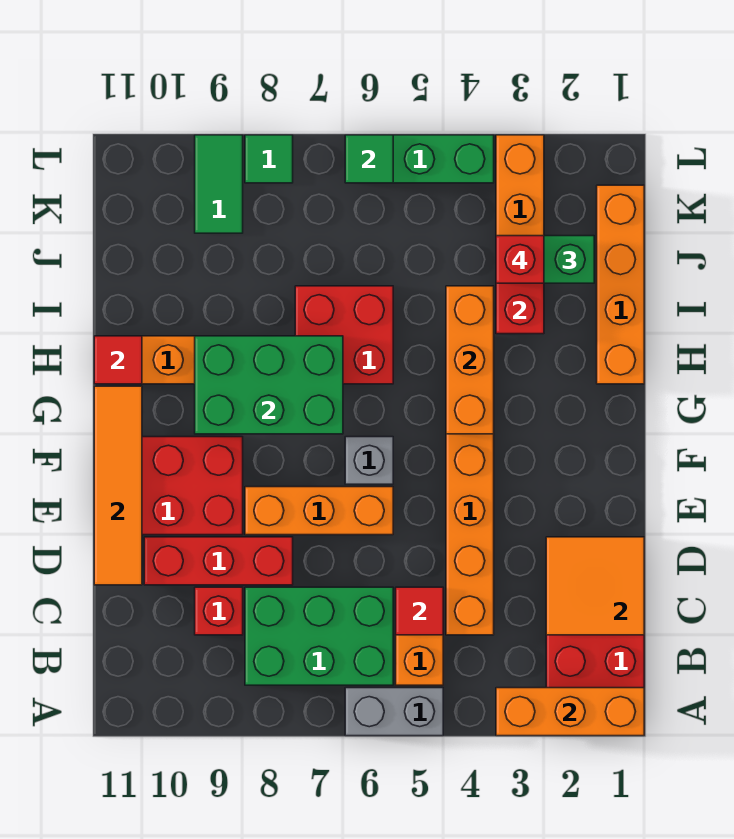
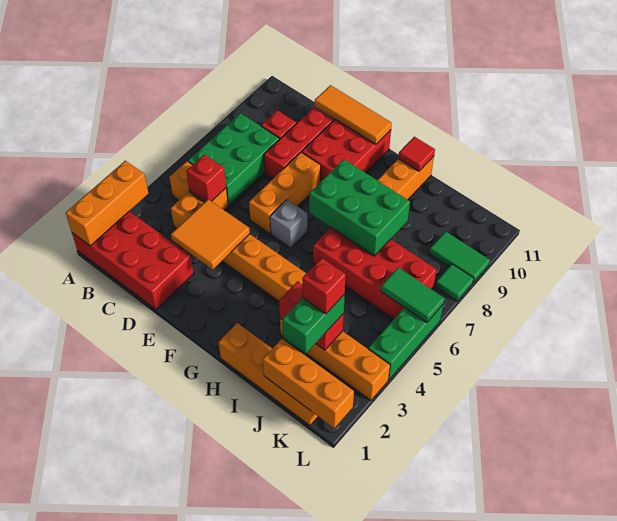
grey brick A5:A6 level 1 -> none
orange tile C1:D2 level 2 -> orange tile D3:E4 level 2
red tile C5 level 2 -> red brick C5 level 2
orange tile D11:G11 level 2 -> orange tile D11:F11 level 2
orange brick G4:I4 level 2 -> orange brick J1:L1 level 2
green brick G7:H9 level 2 -> green brick G7:I8 level 2
red brick H6:I7 level 1 -> red brick H6:K7 level 1
green tile L6 level 2 -> green tile K6:L6 level 2

